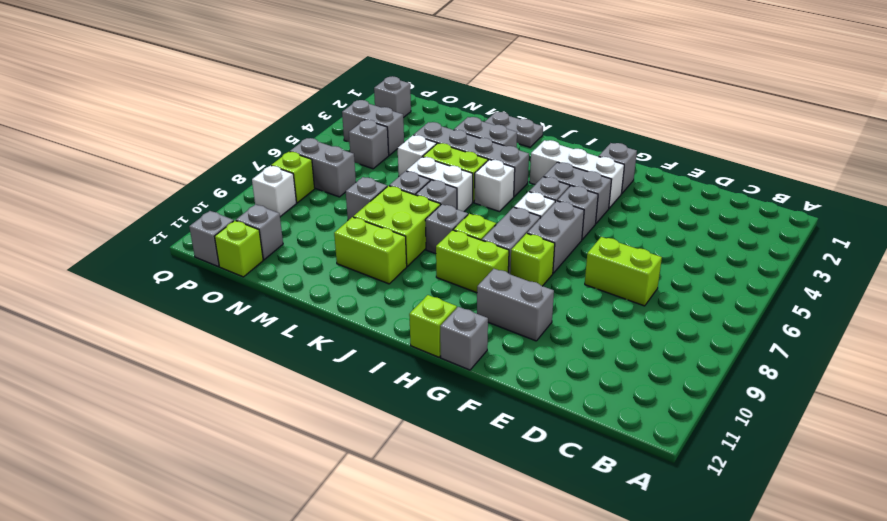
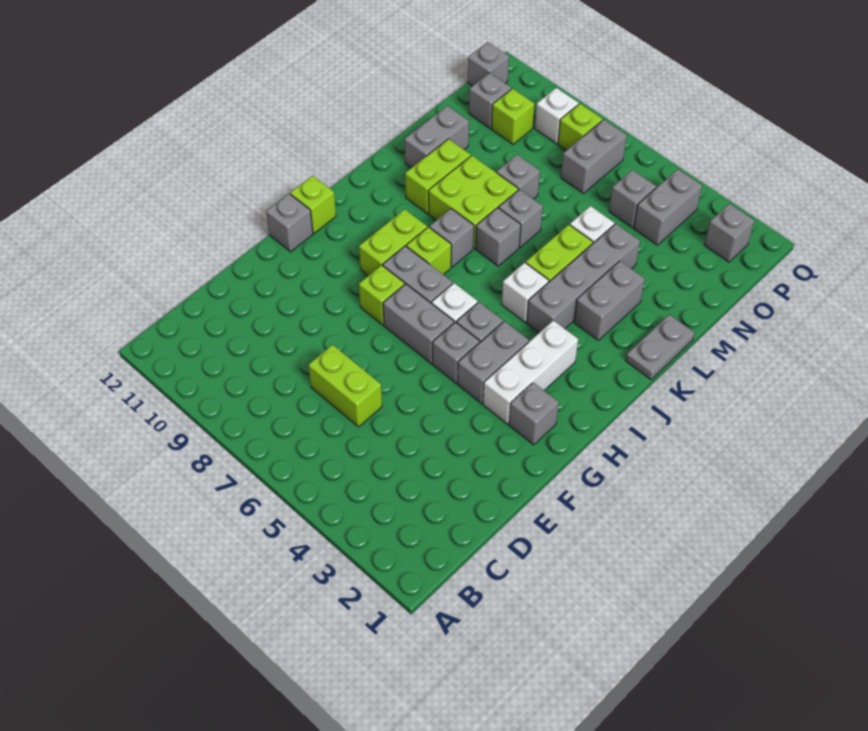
lime brick D7:E7 level 1 -> lime brick D6:D7 level 1
grey brick F10:G10 level 1 -> grey brick L11:M11 level 1
white brick K6:L6 level 1 -> none
lime brick O12 level 1 -> lime brick O10 level 1

